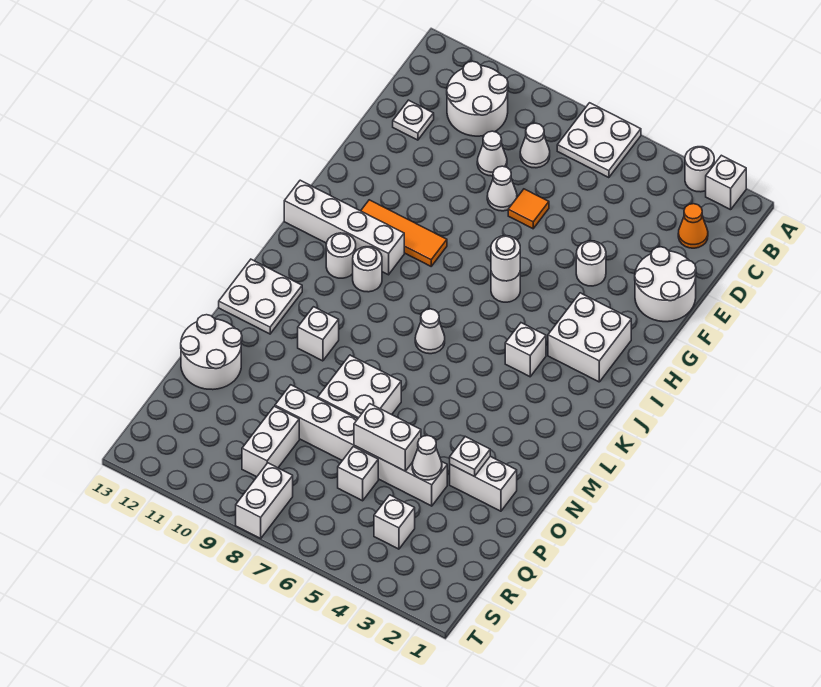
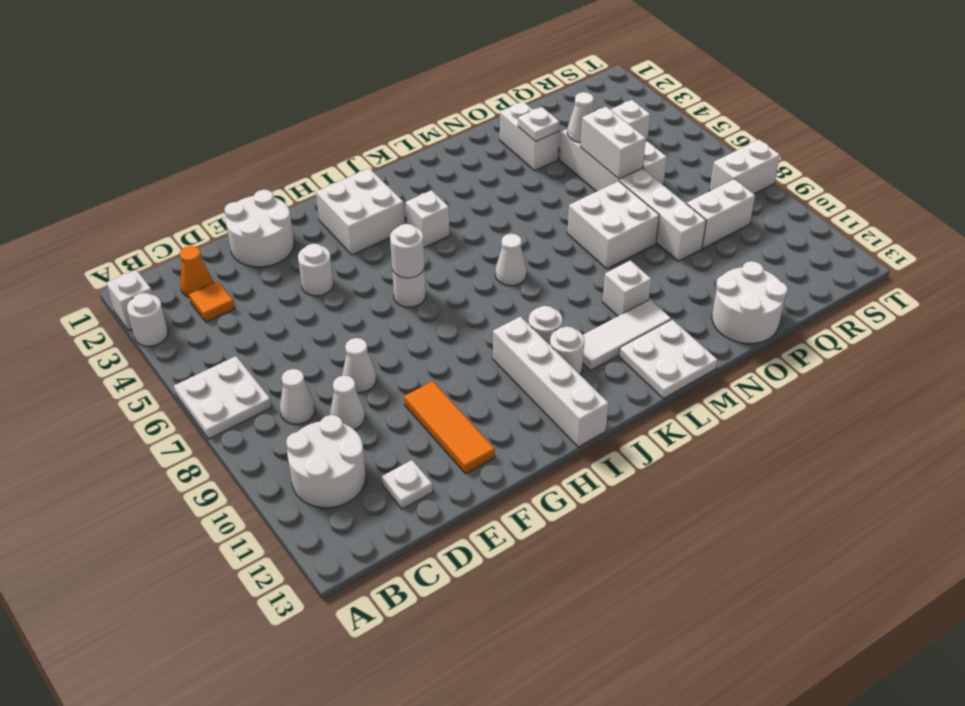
orange tile E7 level 1 -> orange tile C3 level 1
orange tile H9:H11 level 1 -> orange tile F10:F12 level 1
none -> white tile K11:M11 level 1

